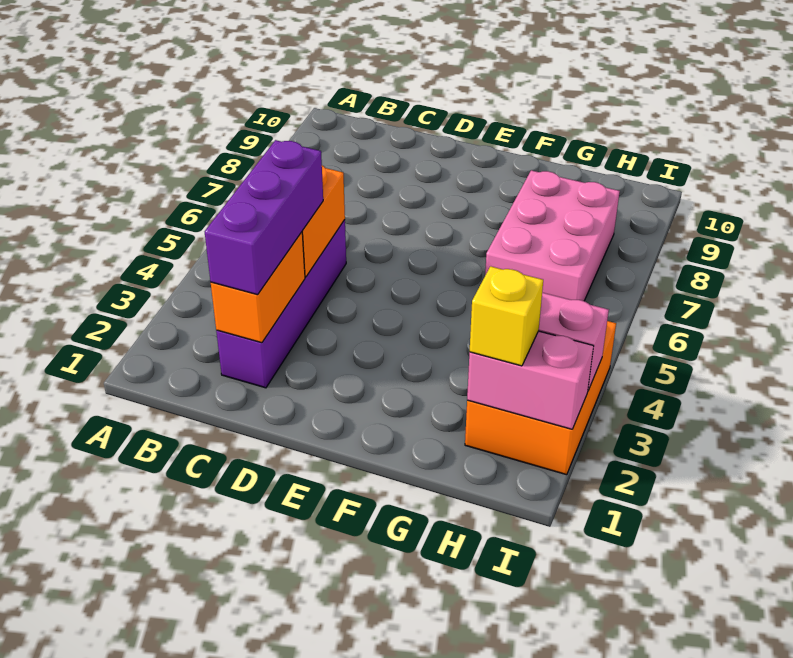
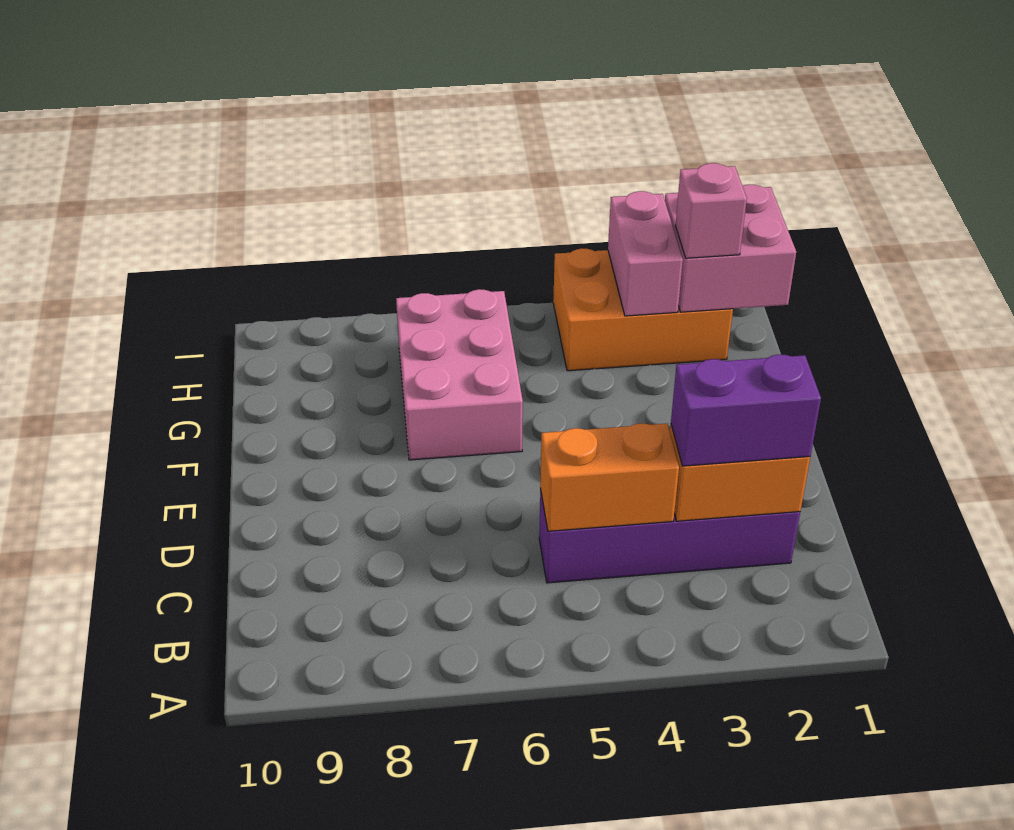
purple brick C2:C4 level 3 -> purple brick C2:C3 level 3
pink brick G6:H8 level 1 -> pink brick F6:H7 level 1
pink brick H2:I2 level 2 -> pink brick H1:I2 level 2
yellow brick H2 level 3 -> pink brick H2 level 3

